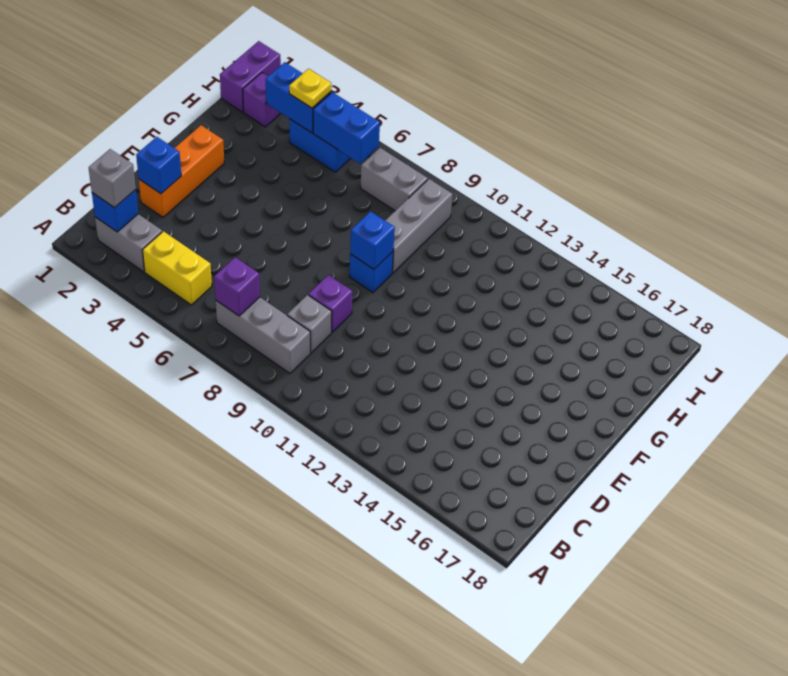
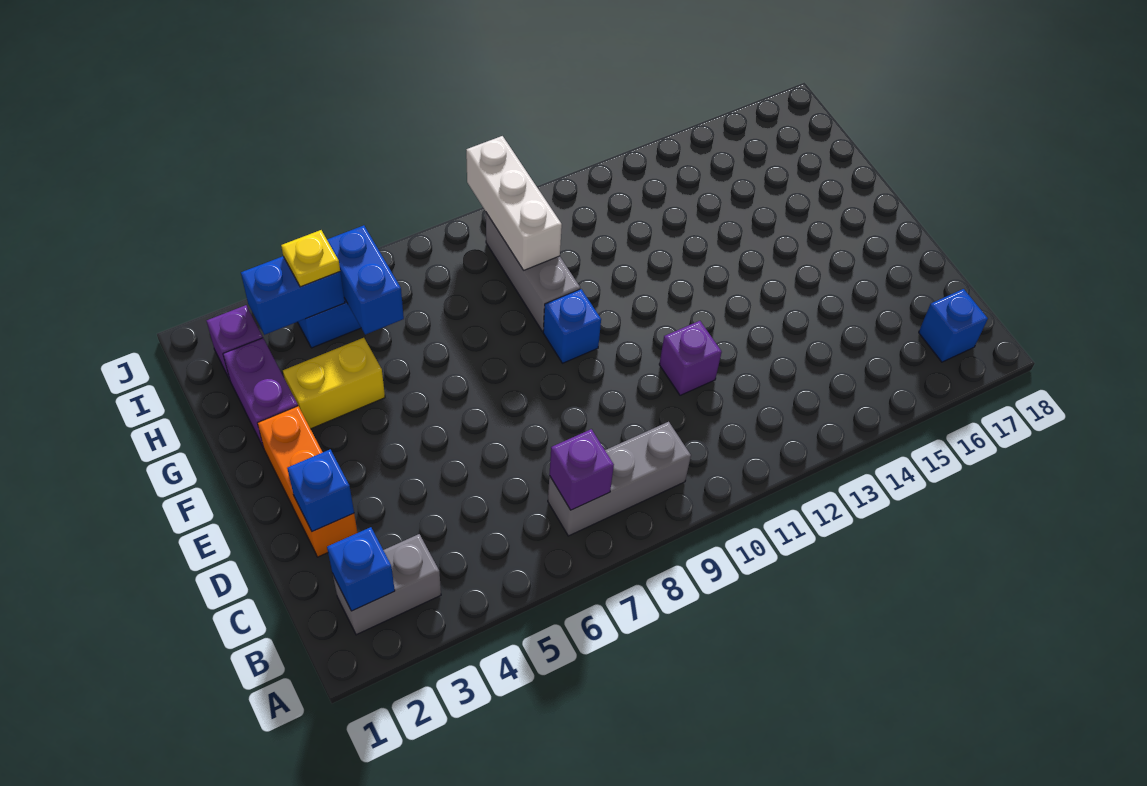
grey brick B2 level 3 -> none
yellow brick B4:B5 level 1 -> yellow brick G3:G4 level 1
grey brick C9 level 1 -> none
purple brick D9 level 1 -> purple brick D11 level 1
blue brick F9 level 2 -> blue brick B17 level 1
none -> white brick H9:J9 level 2
purple brick I1:J1 level 1 -> purple brick G2:H2 level 1
blue brick I5:I6 level 2 -> blue brick H5:I5 level 2
grey brick I7:I8 level 1 -> none

